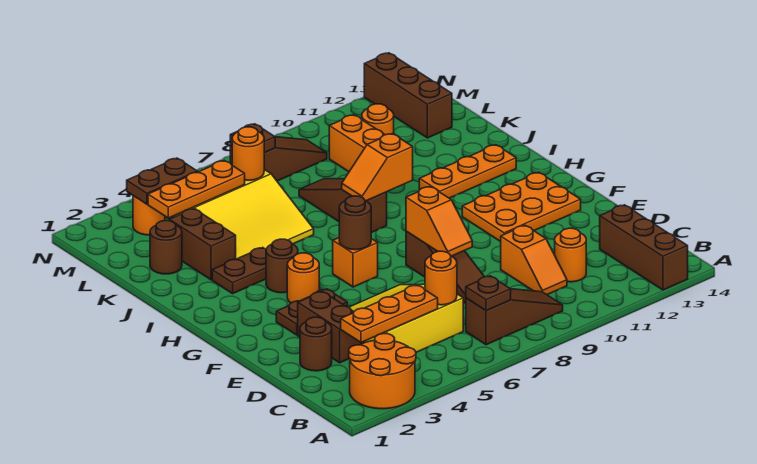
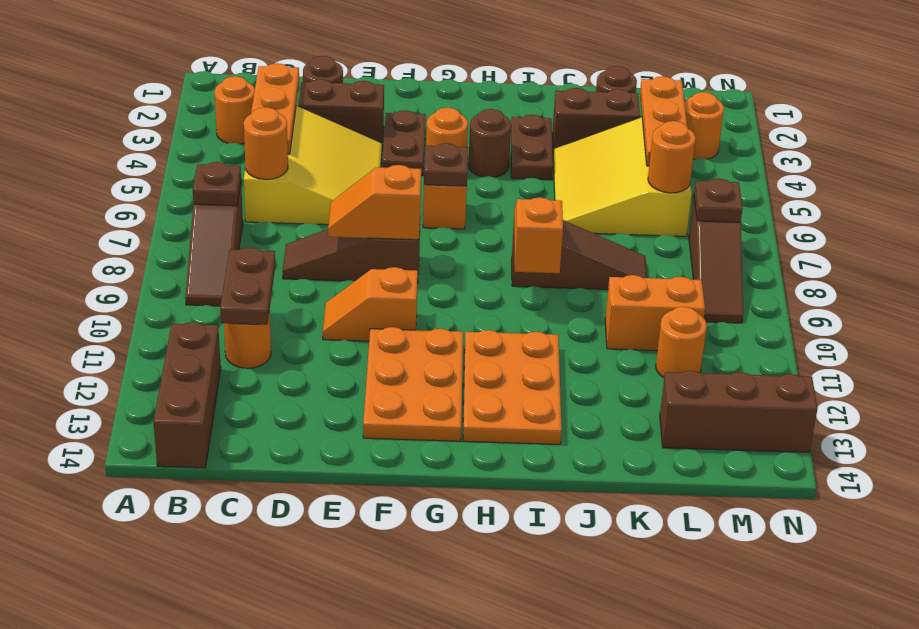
orange round brick A2:B3 level 1 -> orange round brick B3 level 1
brown brick A13:C13 level 1 -> brown brick B12:B14 level 1
orange slope C10:D10 level 1 top D -> orange slope E10:F10 level 1 top F
brown round brick G6 level 2 -> brown plate G6 level 2
orange plate I11:I13 level 1 -> orange plate H11:I13 level 1
brown plate M3:M4 level 2 -> brown plate C10:C11 level 2

